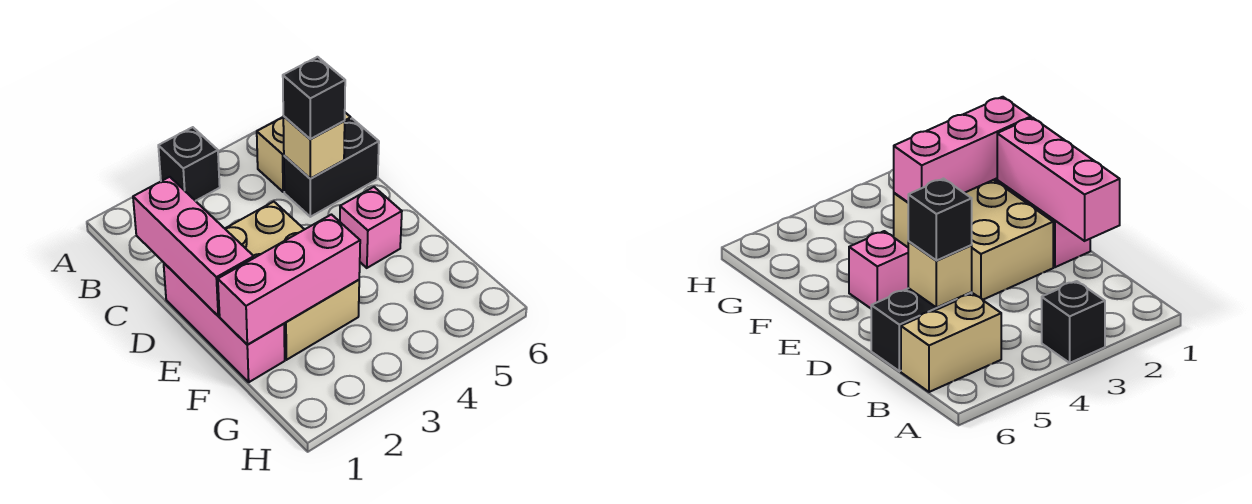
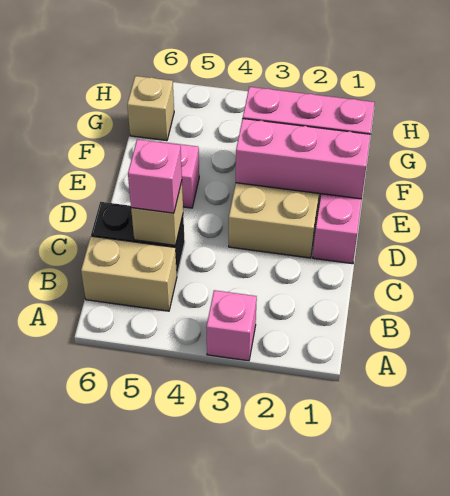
black brick A3 level 1 -> pink brick A3 level 1
pink brick C1:E1 level 2 -> pink brick E1:E3 level 2
black brick C5 level 3 -> pink brick C5 level 3
none -> tan brick G6 level 1

